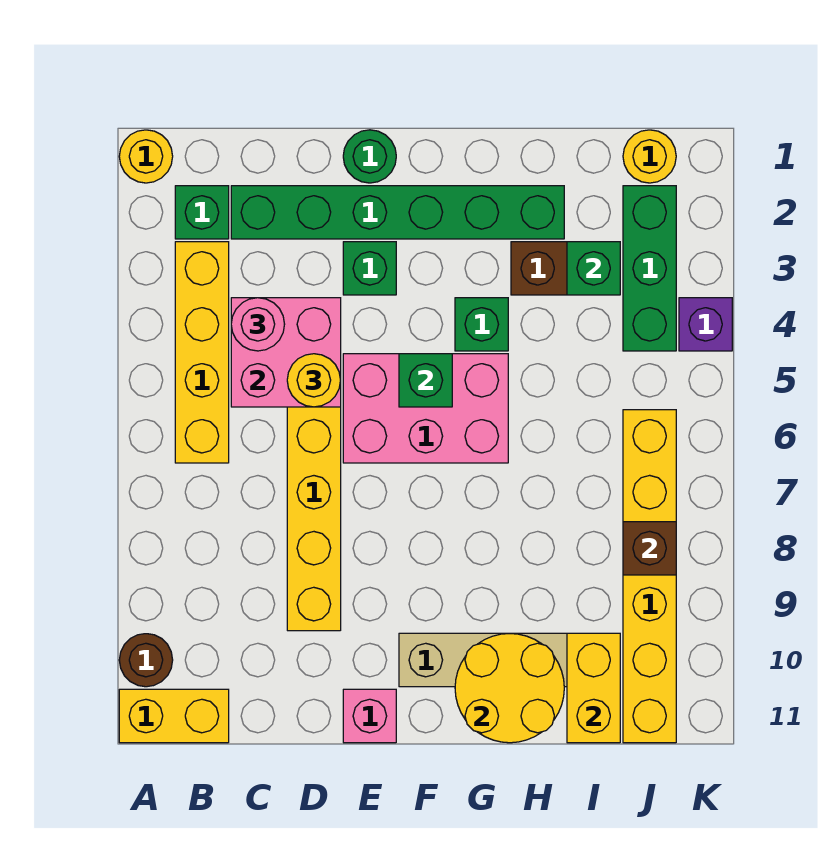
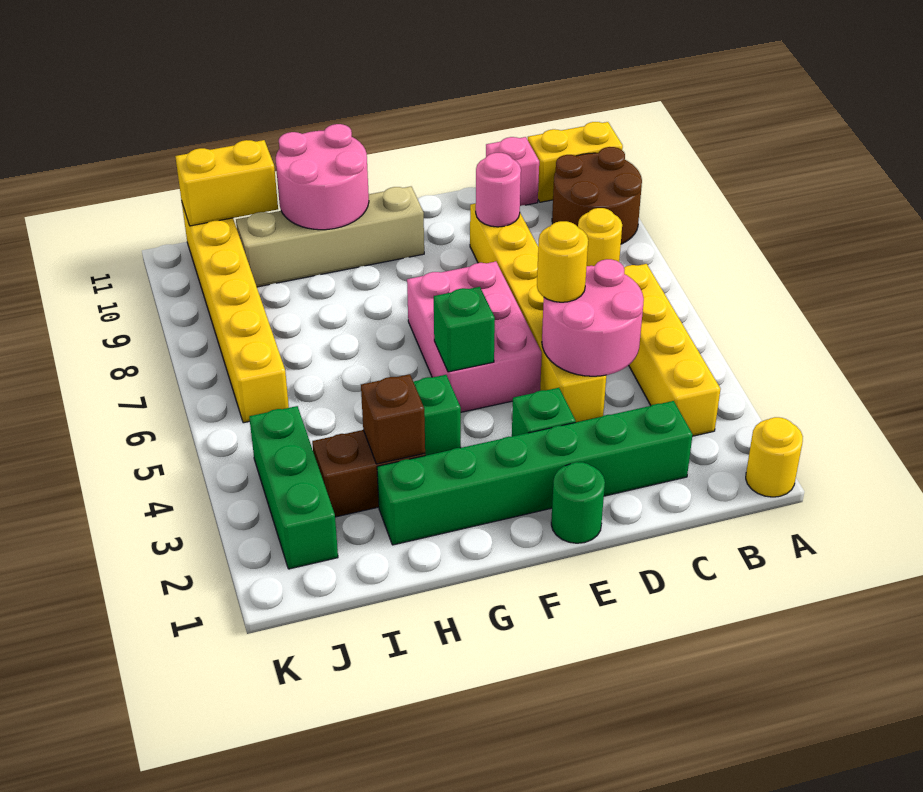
brown round brick A10 level 1 -> brown round brick A9:B10 level 1
green brick B2 level 1 -> none
pink brick C4:D5 level 2 -> pink round brick C4:D5 level 2
pink round brick C4 level 3 -> pink round brick D9 level 2
pink brick E5:G6 level 1 -> pink brick E5:F7 level 1
pink brick E11 level 1 -> pink brick C11 level 1
yellow round brick G10:H11 level 2 -> pink round brick G10:H11 level 2
green brick I3 level 2 -> none
yellow brick I10:I11 level 2 -> yellow brick I11:J11 level 2
yellow round brick J1 level 1 -> yellow round brick B8 level 1
brown brick J8 level 2 -> brown brick H3 level 2
purple brick K4 level 1 -> none

